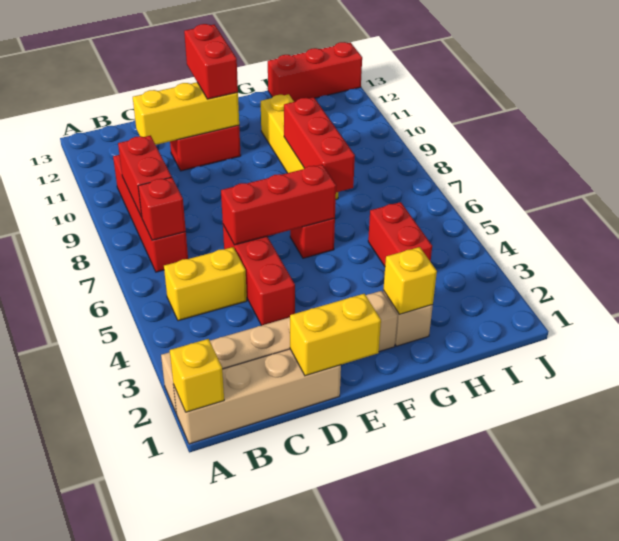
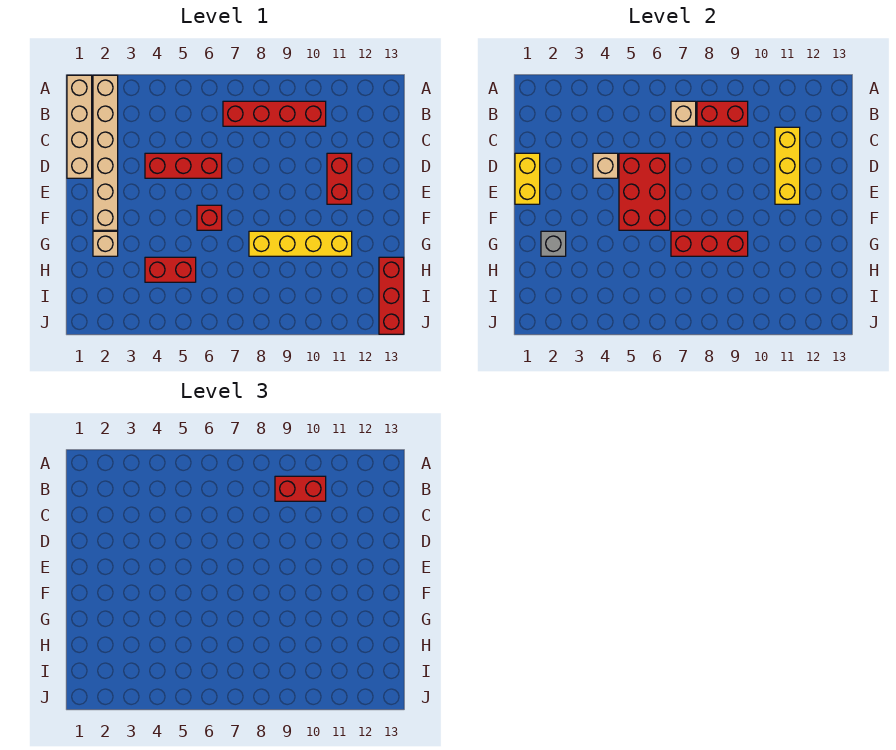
yellow brick A1 level 2 -> none
yellow brick B5:C5 level 1 -> none
red brick B7 level 2 -> tan brick B7 level 2
none -> tan brick D4 level 2
red brick D6:F6 level 2 -> red brick D5:F6 level 2
red brick E11:E12 level 3 -> red brick B9:B10 level 3
yellow brick G2 level 2 -> grey brick G2 level 2

